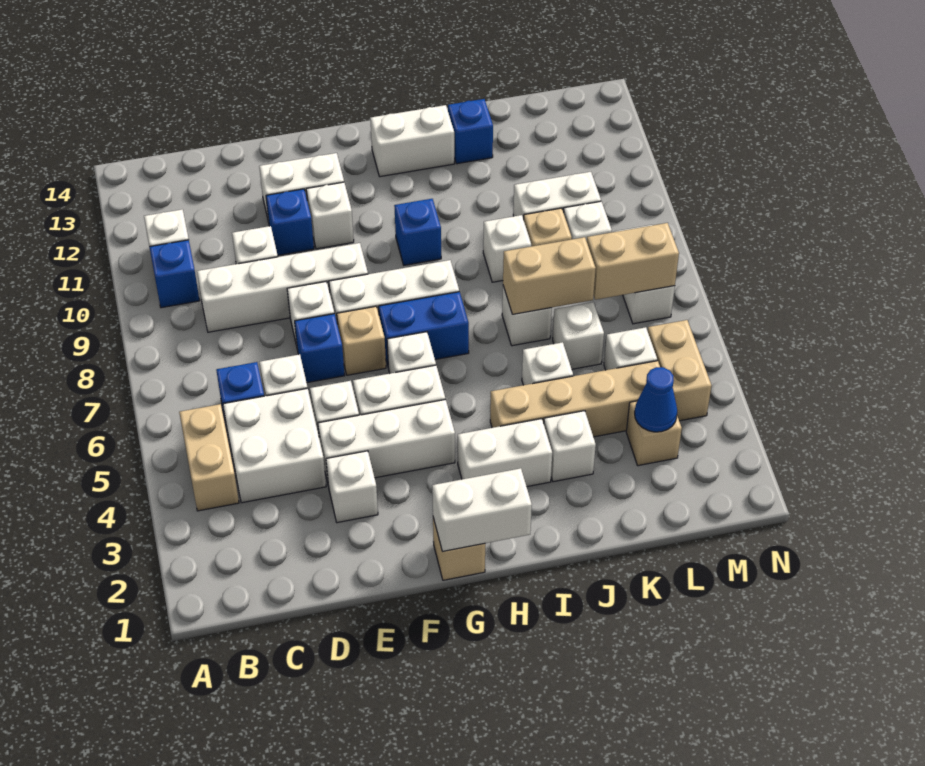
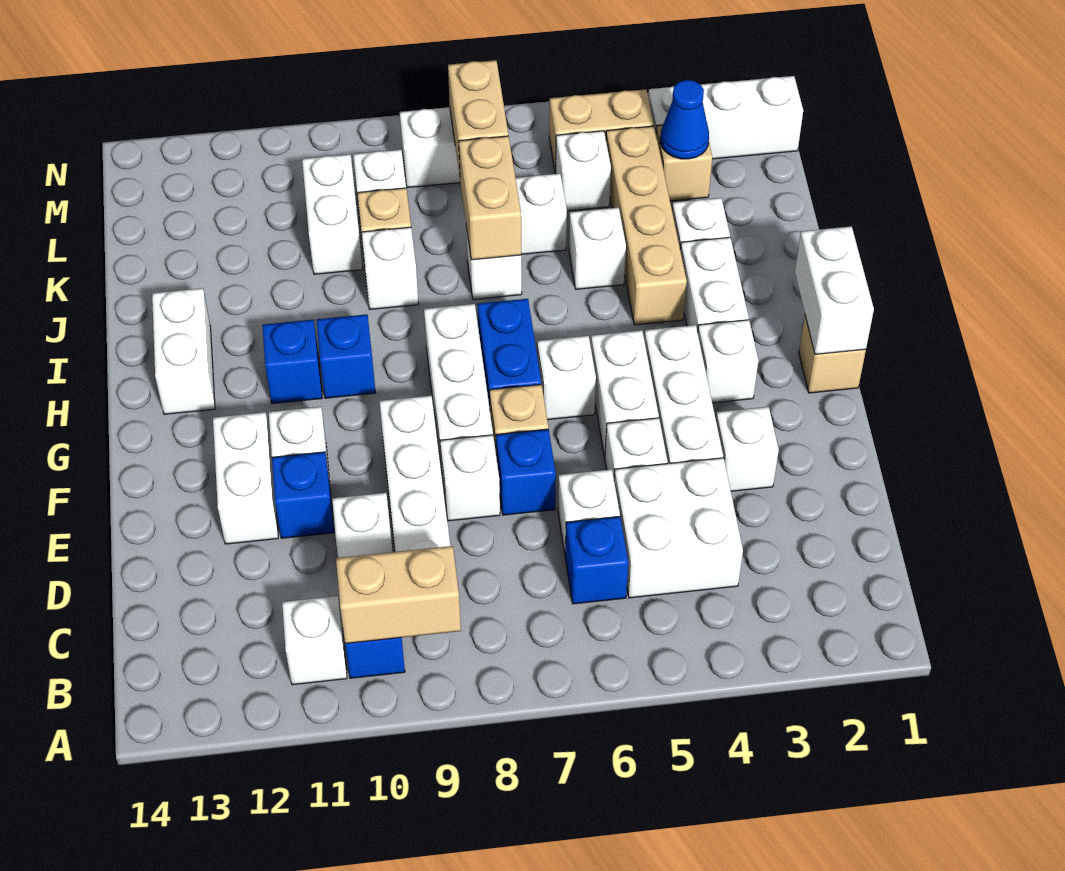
tan brick B4:B5 level 1 -> tan brick B9:B10 level 2
none -> white brick G3 level 1
blue brick J13 level 1 -> blue brick H11 level 1
none -> white brick M1:M3 level 1

